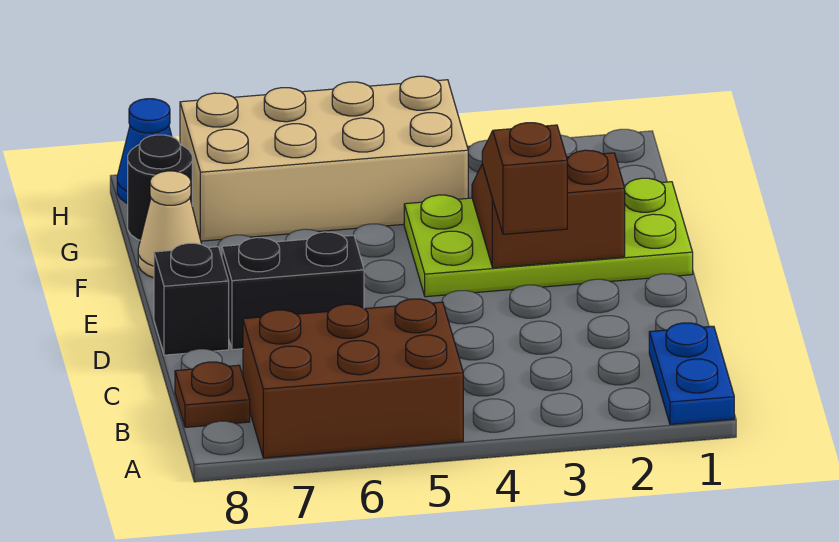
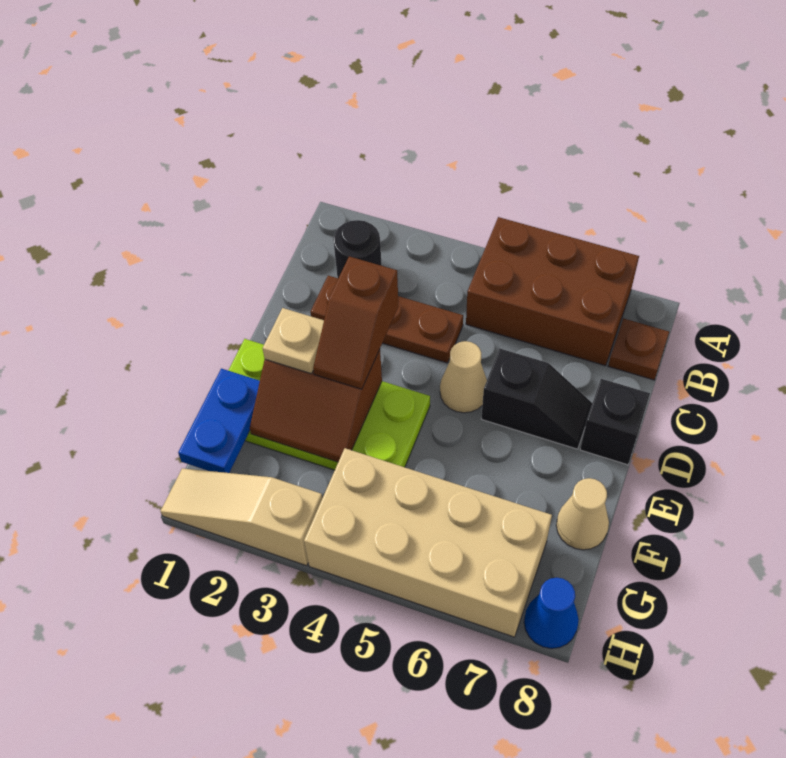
blue plate A1:B1 level 1 -> blue plate F1:G1 level 2
none -> brown plate C2:C4 level 1
none -> tan cone D5 level 1
black brick D6:D7 level 1 -> black slope D6:D7 level 1 top 6
none -> tan plate E2 level 3
black round brick G8 level 1 -> black round brick B2 level 1
none -> tan slope H1:H3 level 1 top 3

